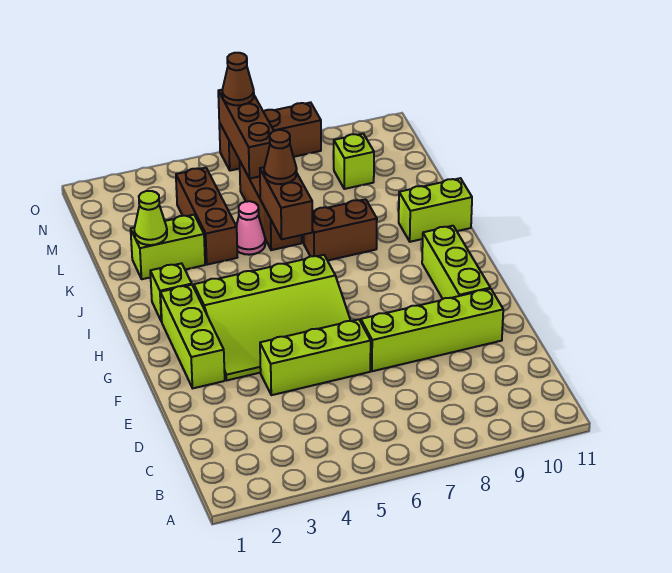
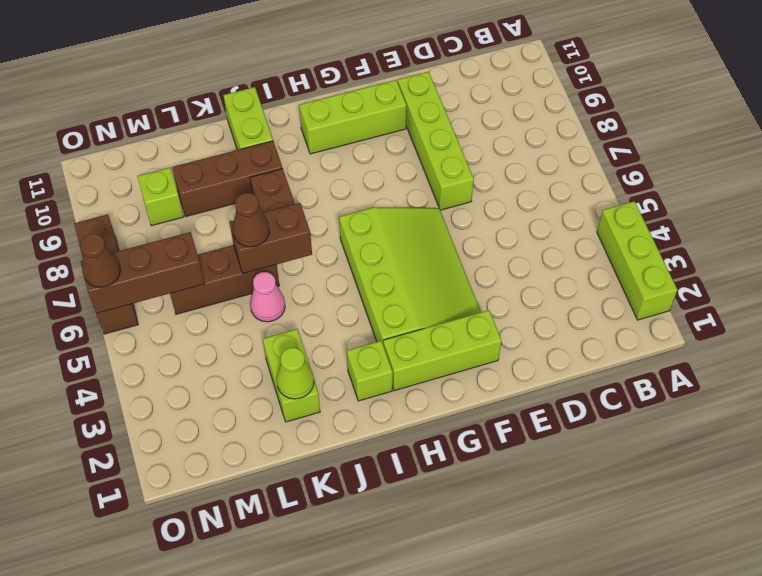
lime brick E4:E6 level 1 -> lime brick A2:A4 level 1
brown brick K4:M4 level 1 -> brown brick J9:L9 level 1

